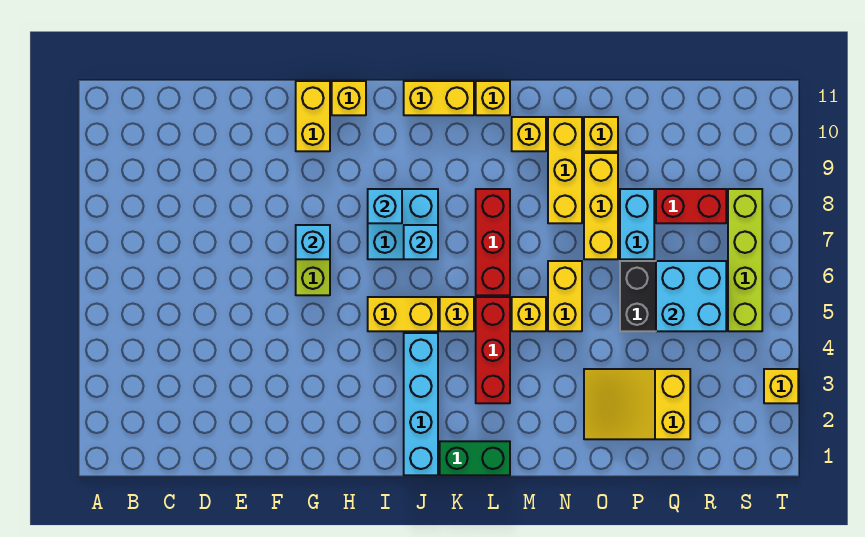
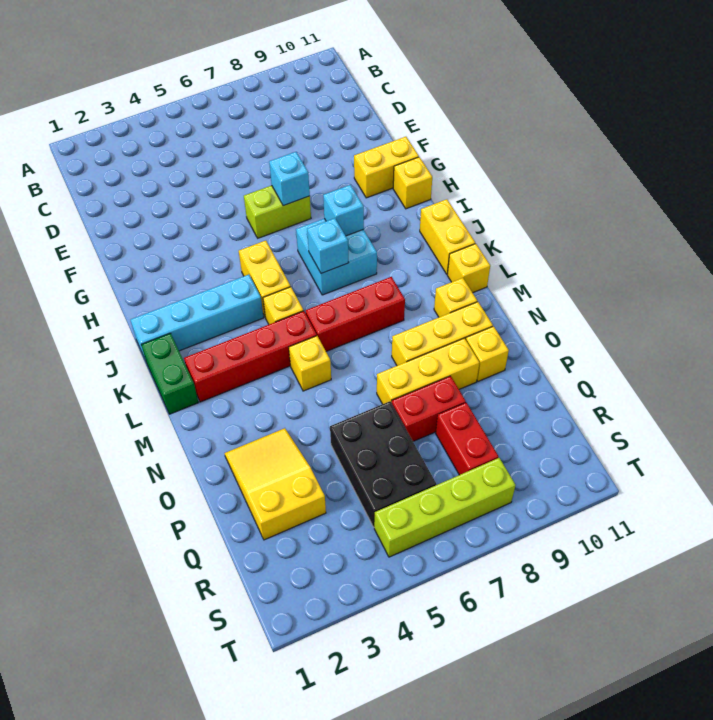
red brick L3:L5 level 1 -> red brick L2:L5 level 1
yellow brick N5:N6 level 1 -> none
cyan brick P7:P8 level 1 -> red brick P7:P8 level 1
cyan brick Q5:R6 level 2 -> none
yellow brick T3 level 1 -> none

